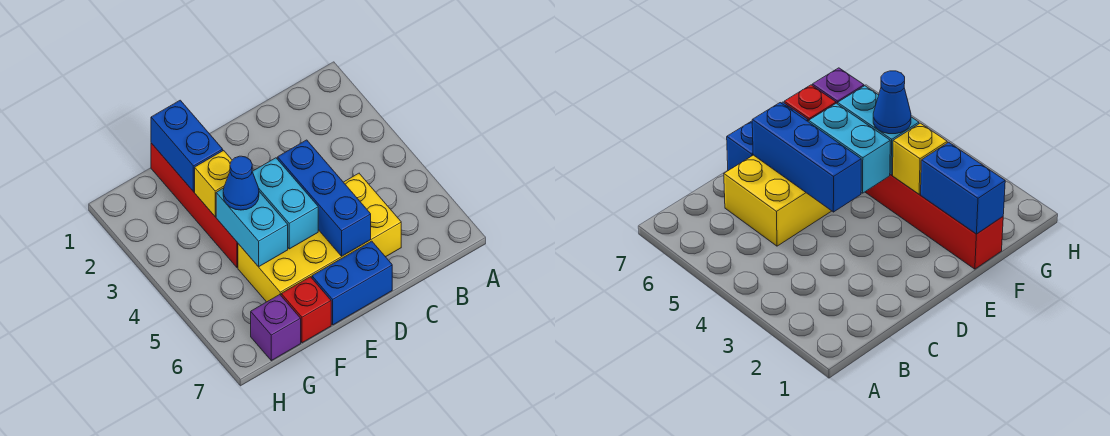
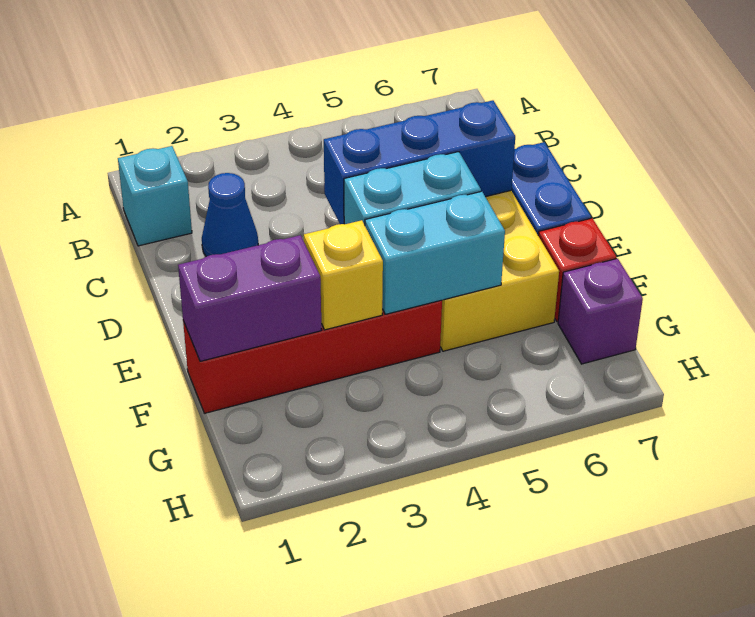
none -> cyan brick B1 level 1
blue brick F1:F2 level 2 -> purple brick F1:F2 level 2
blue cone F4 level 3 -> blue cone C2 level 1

